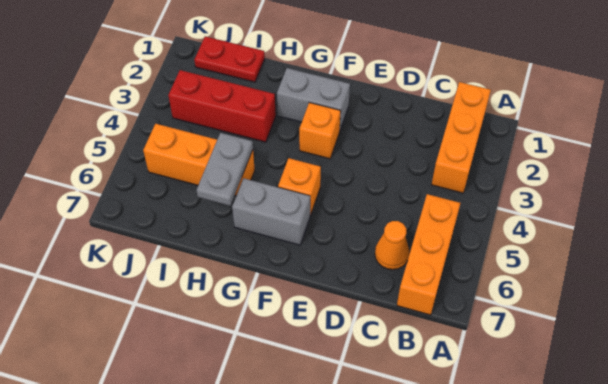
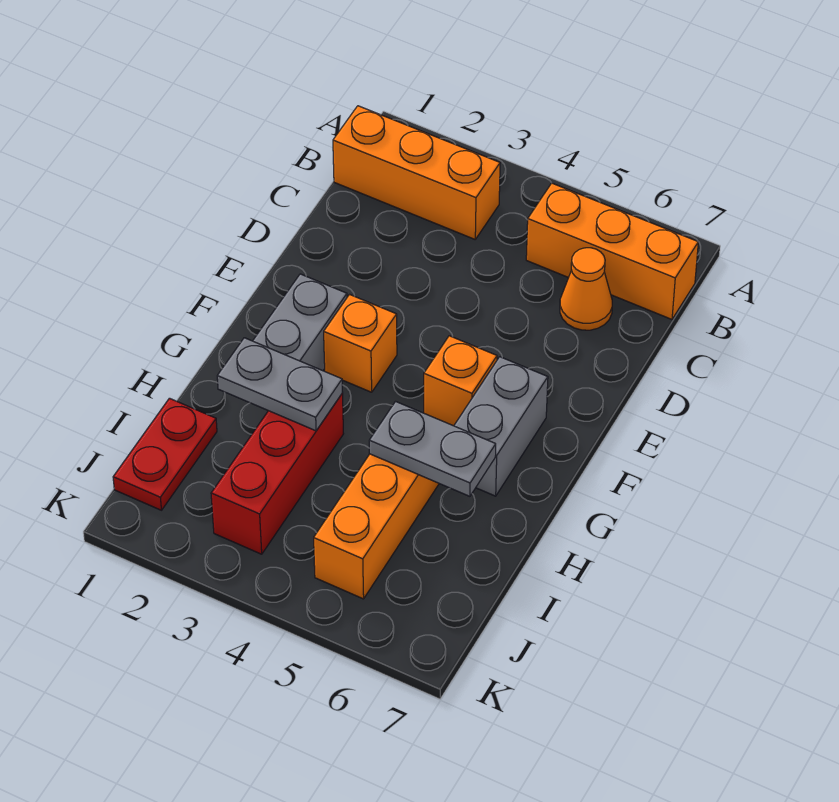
none -> grey plate H2:H3 level 2

